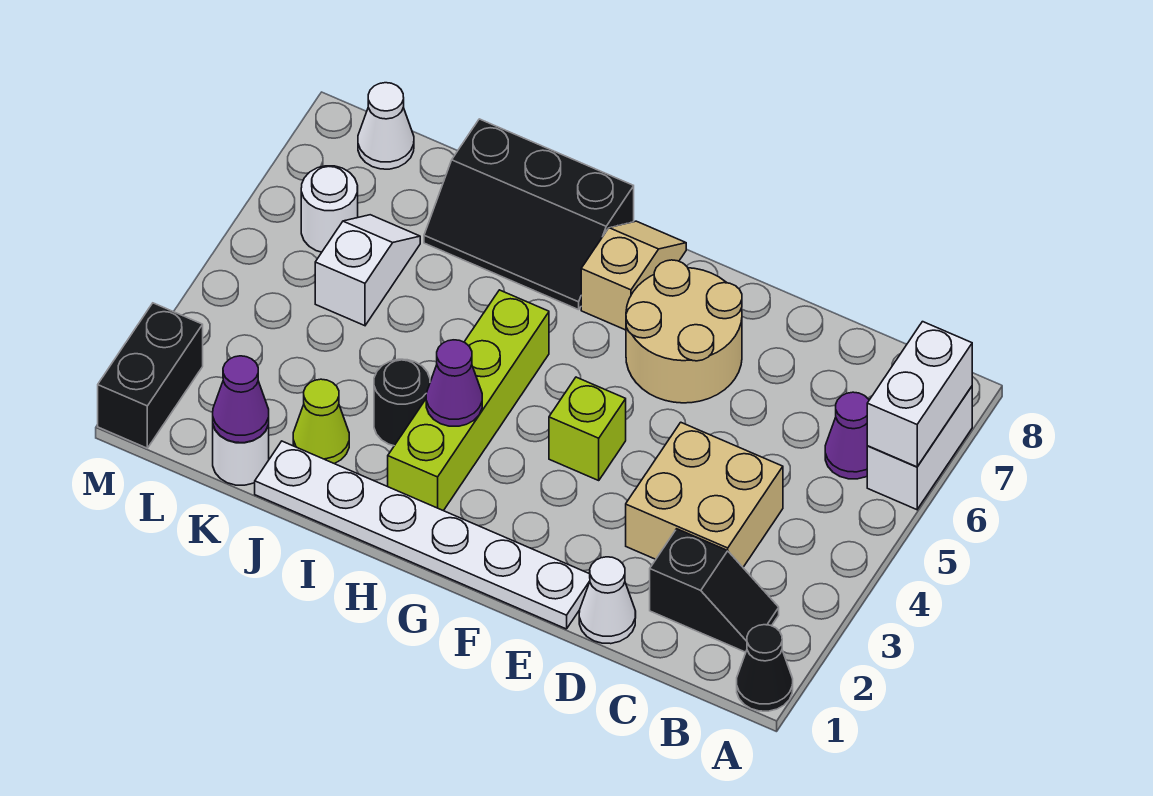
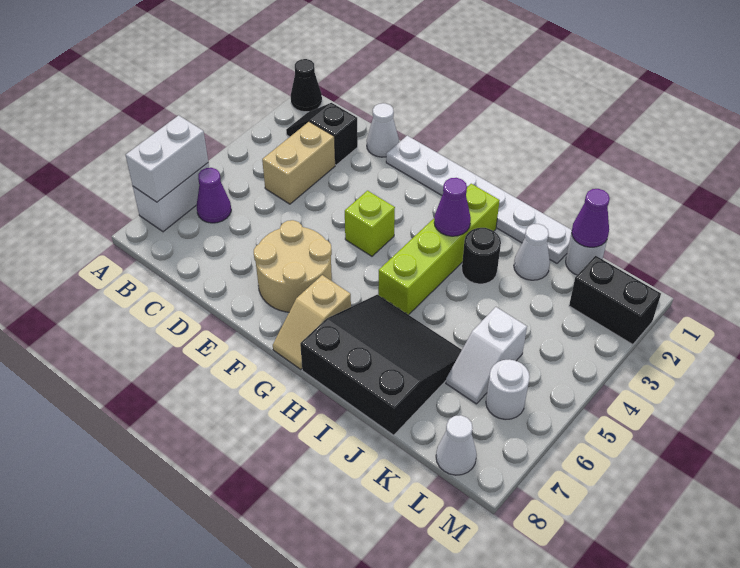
tan brick C3:D4 level 1 -> tan brick C3:C4 level 1
black slope H7:J8 level 1 top 8 -> black slope H6:J8 level 1 top 8
lime cone J2 level 1 -> white cone J2 level 1
black brick M1:M2 level 1 -> black brick L2:M2 level 1

